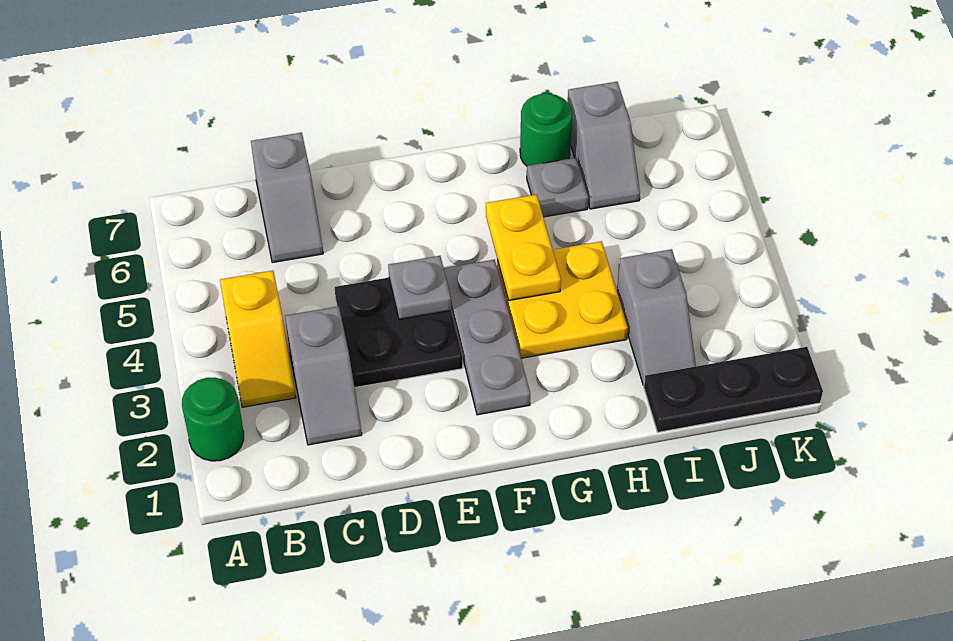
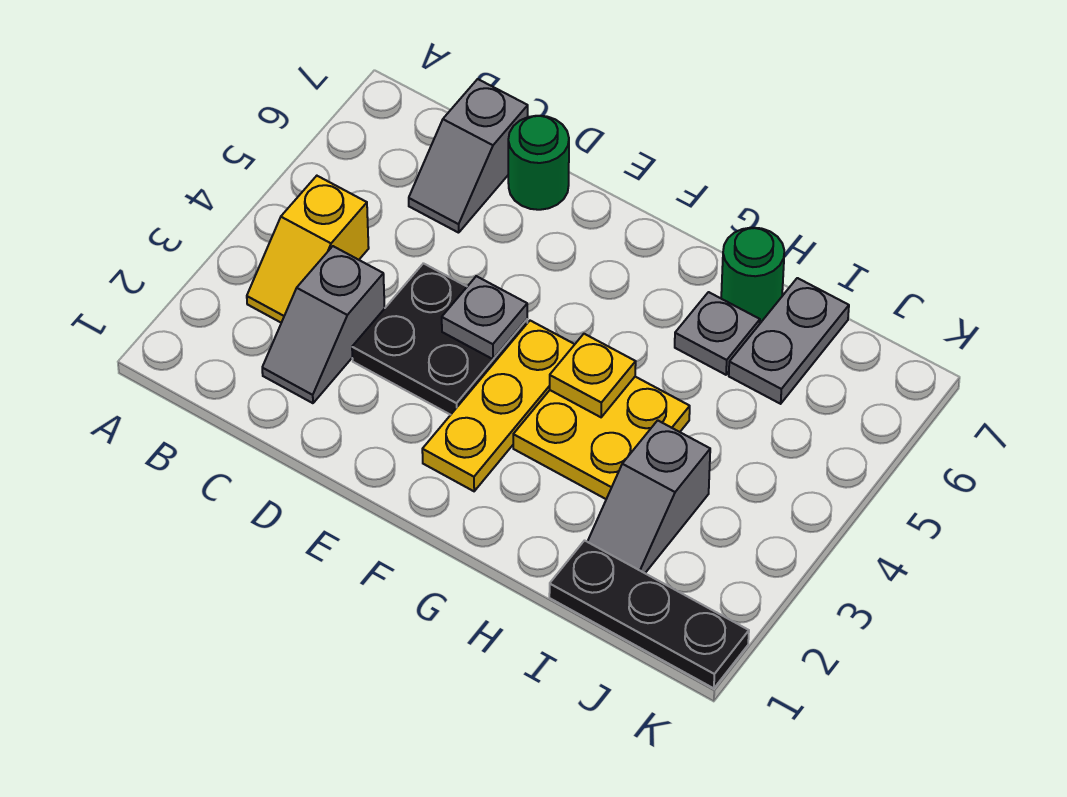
green round brick A2 level 1 -> green round brick D7 level 1
grey plate F2:F4 level 1 -> yellow plate F2:F4 level 1
yellow plate G4:G5 level 2 -> yellow plate G4 level 2
grey slope I6:I7 level 1 top 7 -> grey plate I6:I7 level 1

